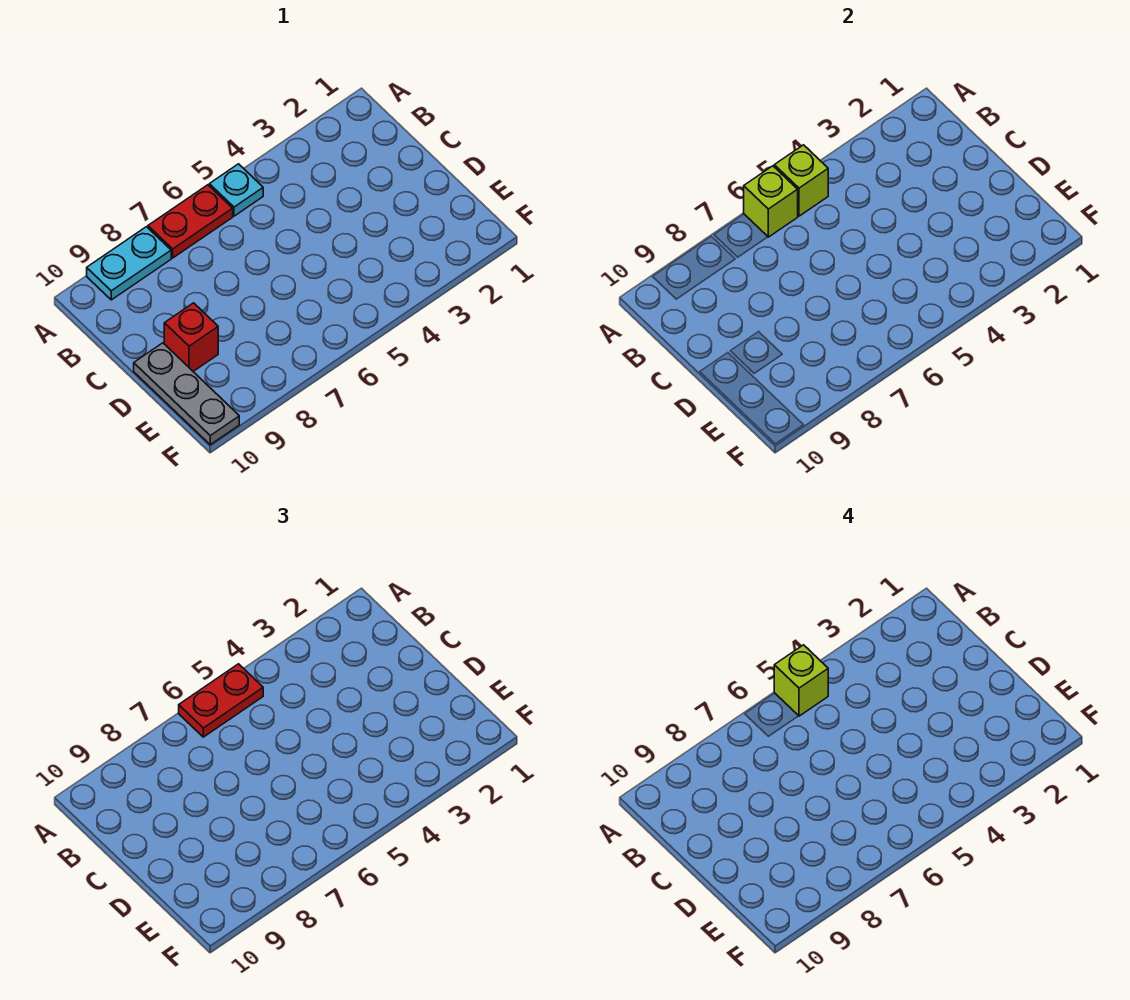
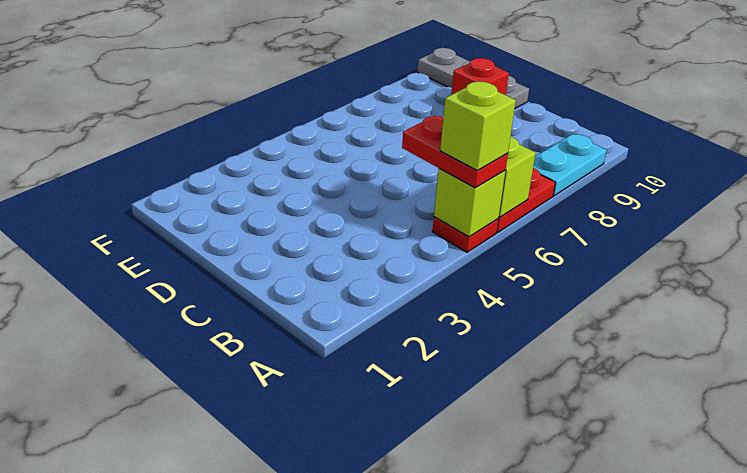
cyan plate A5 level 1 -> red plate A5 level 1
red plate A5:A6 level 3 -> red plate A5:B5 level 3

